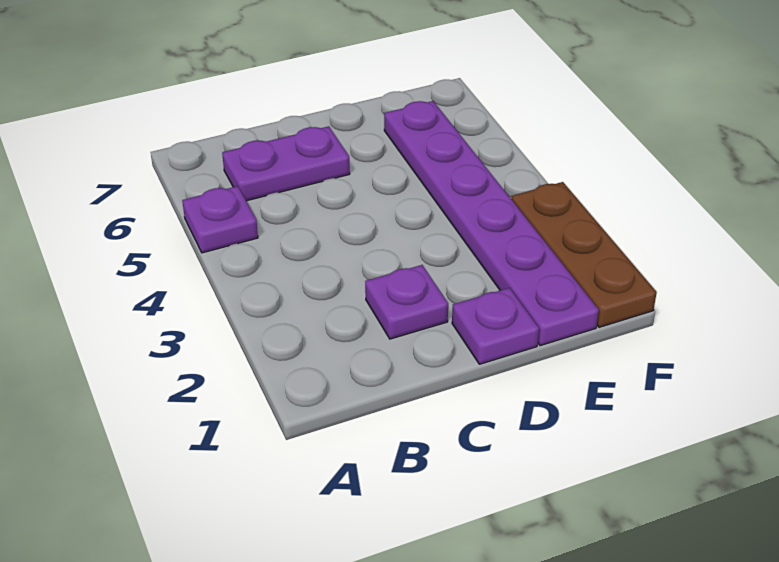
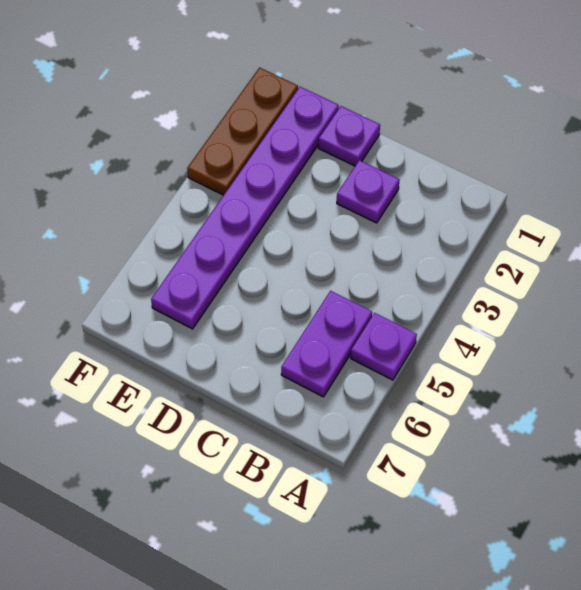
purple plate B6:C6 level 1 -> purple plate B5:B6 level 1

